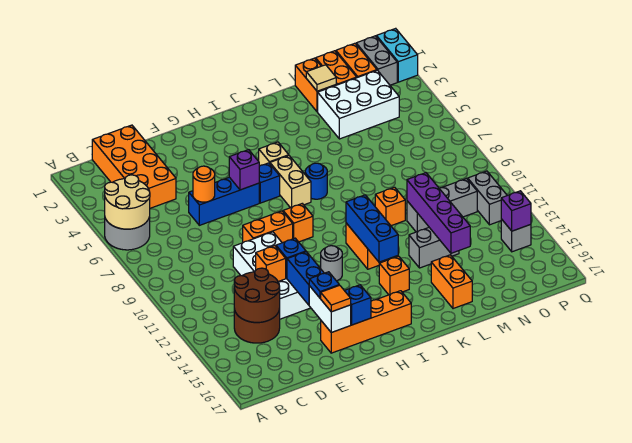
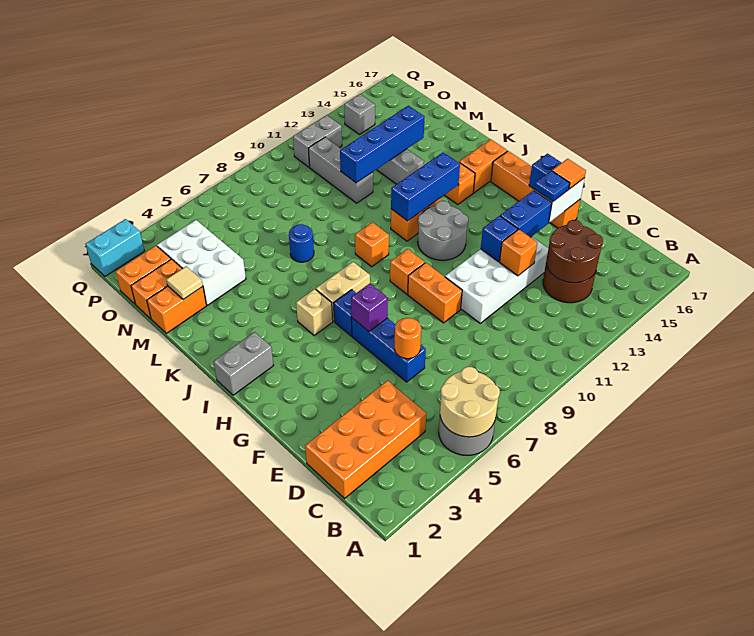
grey round brick H12 level 1 -> grey round brick H11:I12 level 1
blue round brick J7 level 1 -> blue round brick L7 level 1
orange brick L10 level 1 -> orange brick J9 level 1
orange brick L15:L16 level 1 -> orange brick J15:J16 level 1
purple brick M11:M14 level 2 -> blue brick M11:M14 level 2
grey brick P1:P2 level 1 -> grey brick I1:I2 level 1
purple brick P14 level 2 -> none

